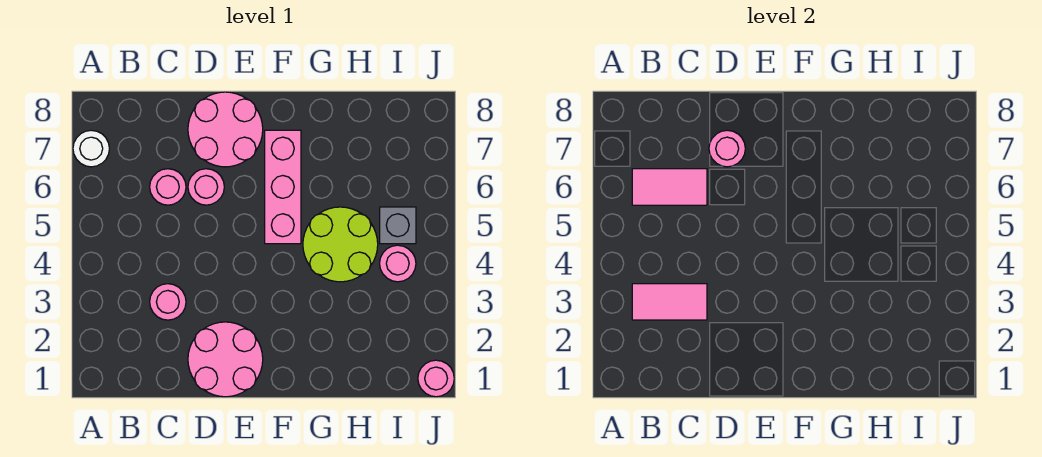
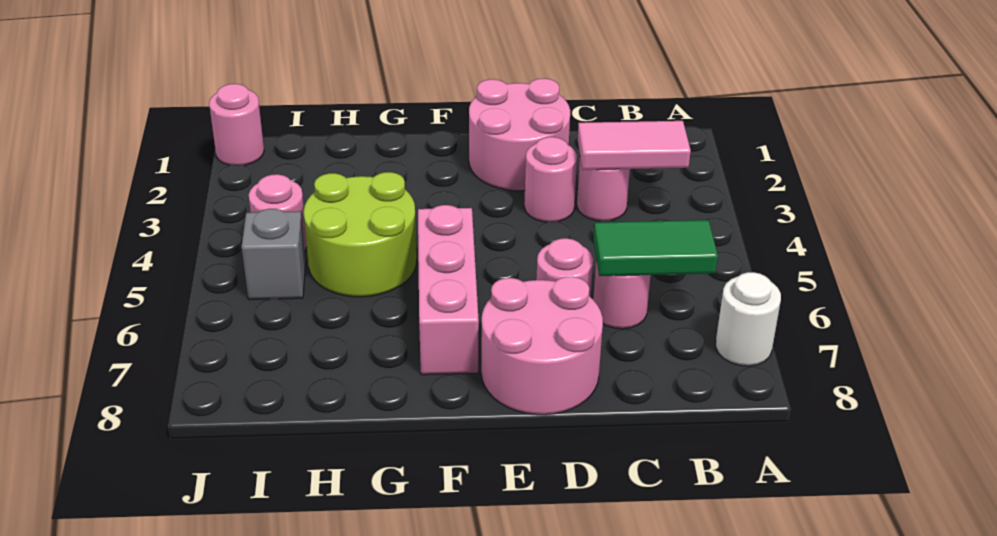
pink tile B6:C6 level 2 -> green tile B6:C6 level 2
pink round brick D7 level 2 -> pink round brick D3 level 1

